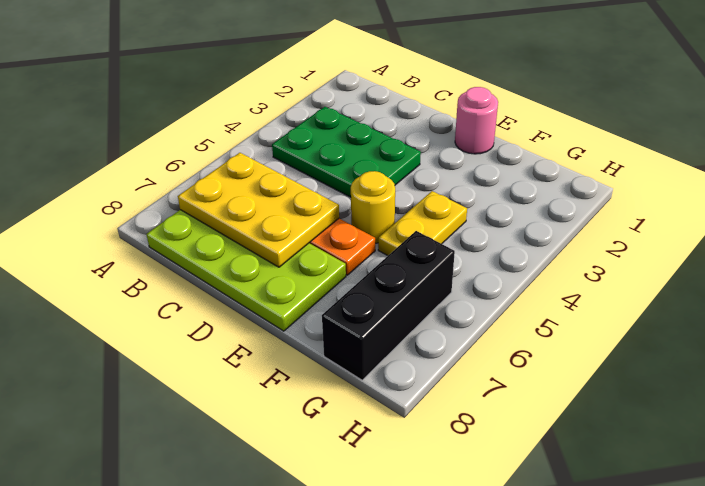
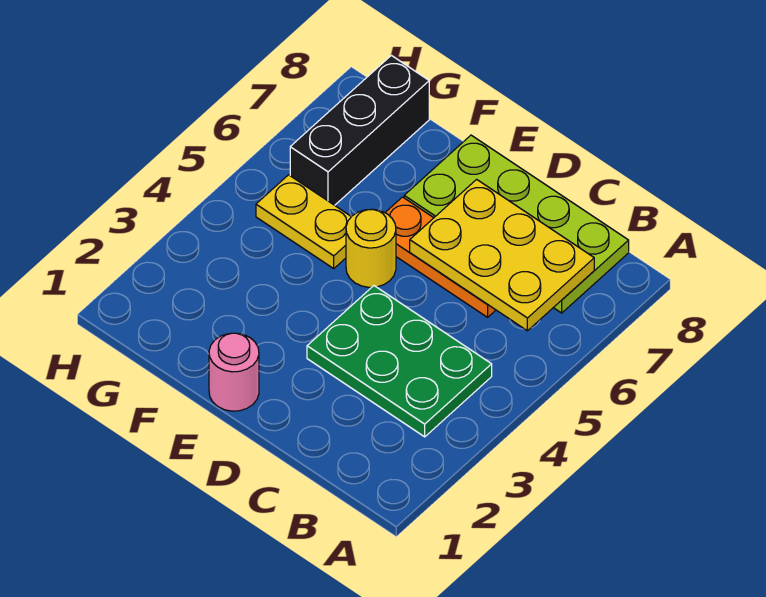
yellow plate F4:F5 level 1 -> yellow plate F5:G5 level 1

